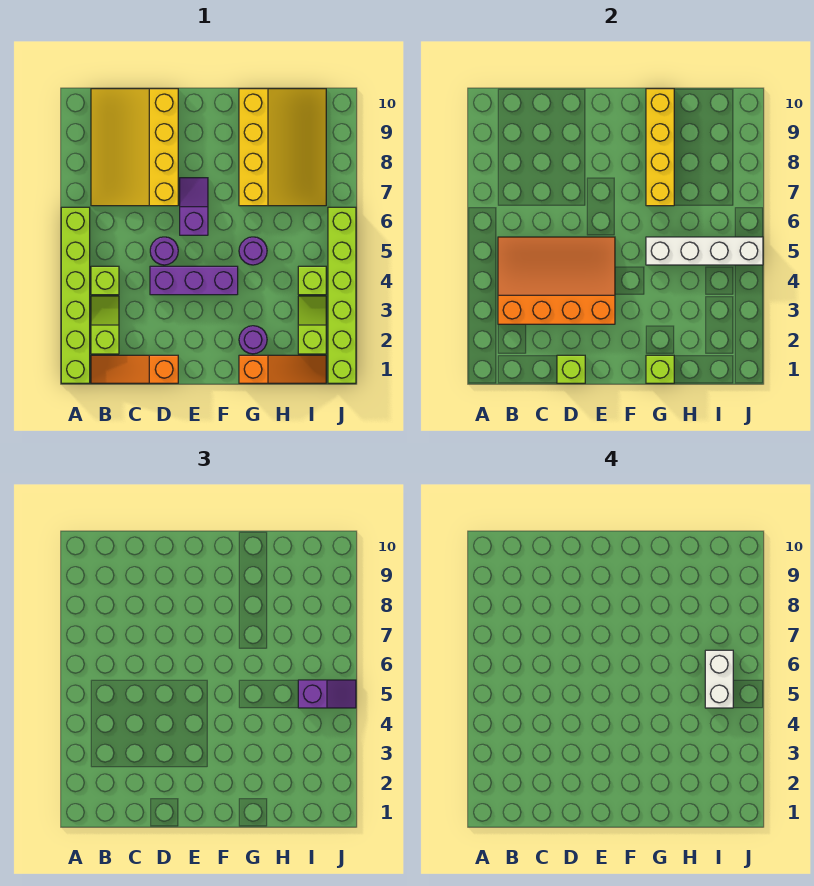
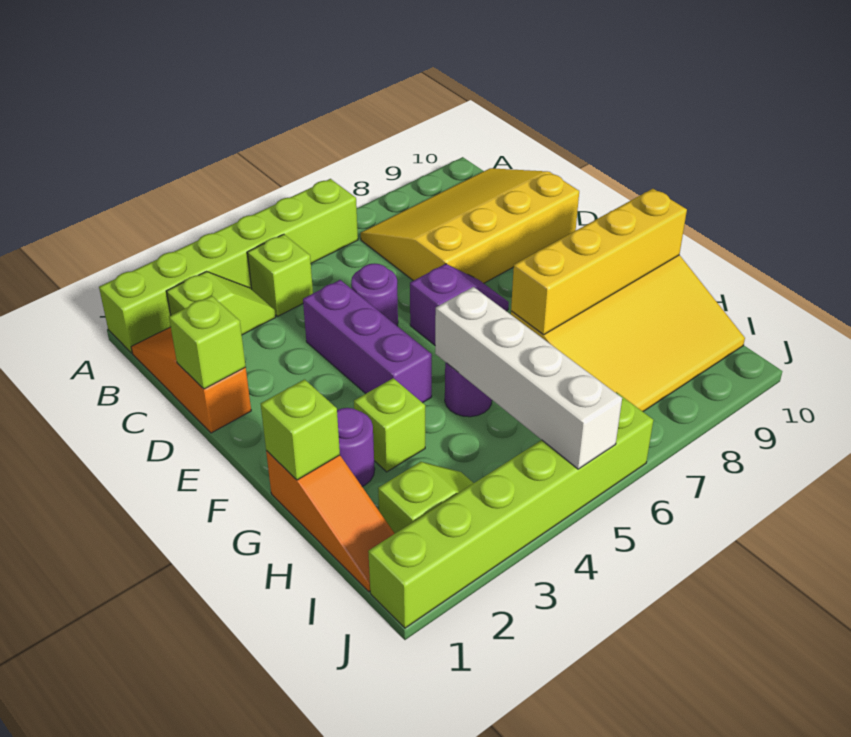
orange slope B3:E5 level 2 top 3 -> none
lime brick I4 level 1 -> lime brick G3 level 1
purple slope I5:J5 level 3 top I -> none
white brick I5:I6 level 4 -> none

